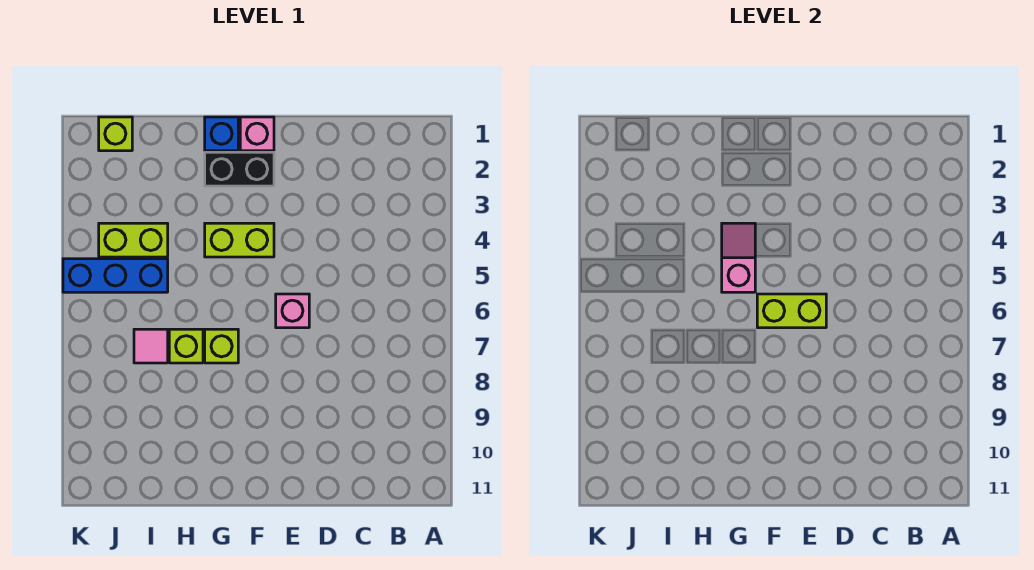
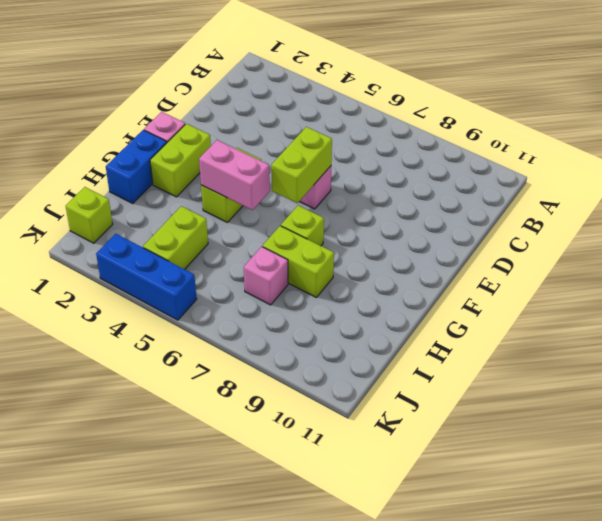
black brick F2:G2 level 1 -> lime brick F2:G2 level 1
blue brick G1 level 1 -> blue brick G1:H1 level 1
pink slope G4:G5 level 2 top 5 -> pink brick G4:G5 level 2
lime brick H7 level 1 -> lime brick H7:H8 level 1
blue brick I5:K5 level 1 -> blue brick K3:K5 level 1
pink tile I7 level 1 -> pink brick I7 level 1

